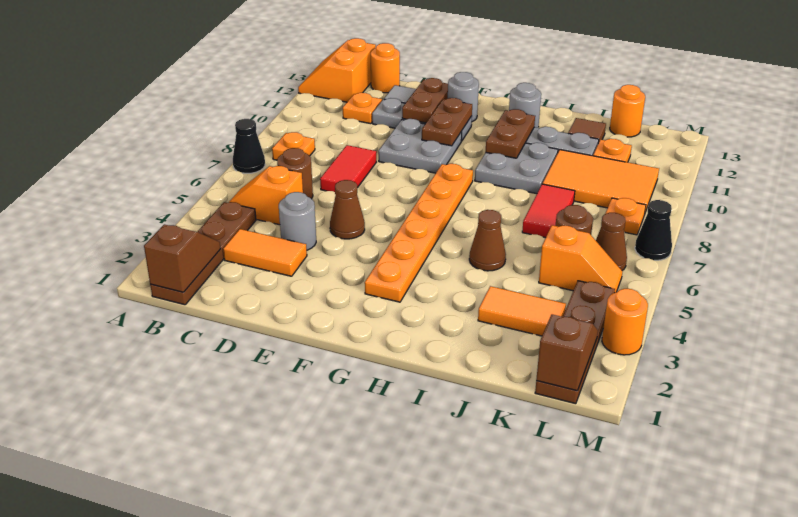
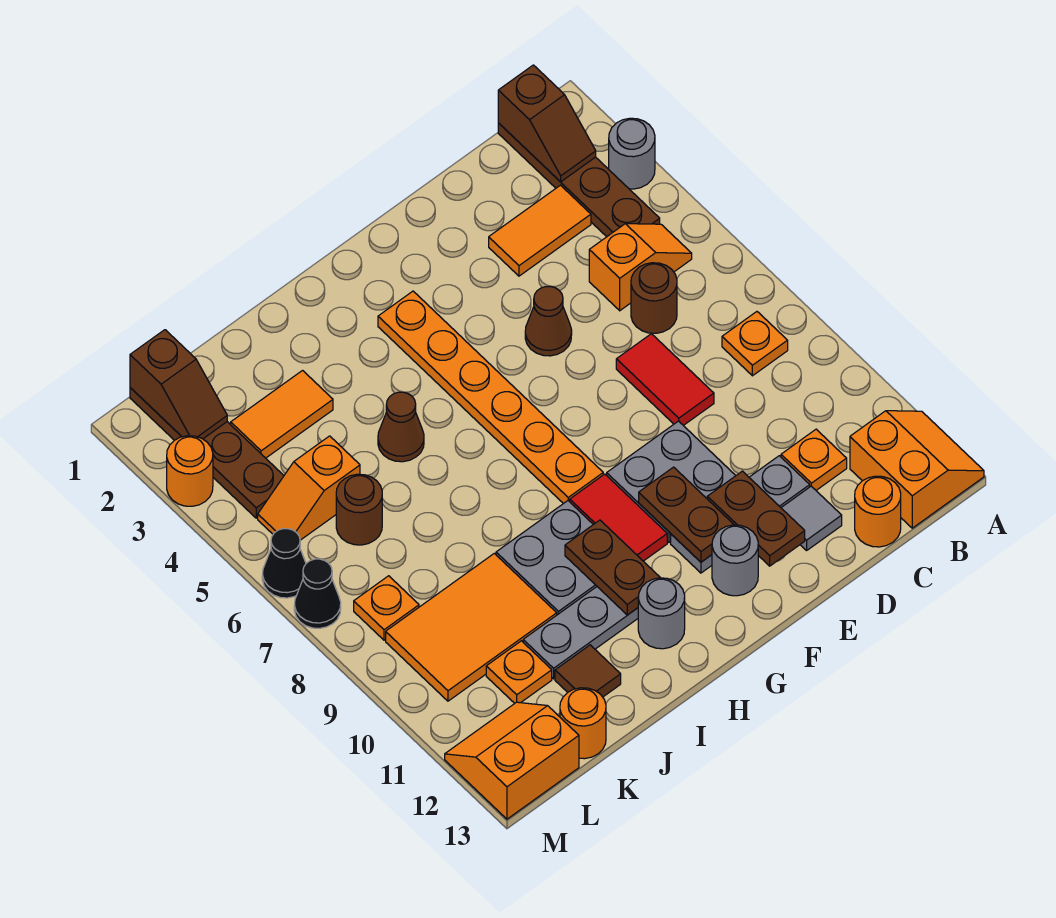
black cone A7 level 1 -> black cone M6 level 1
grey round brick D4 level 1 -> grey round brick A3 level 1
red tile J7:J8 level 1 -> red tile G9:G10 level 1
brown cone L6 level 1 -> none
none -> orange slope L12:M13 level 1 top 13

